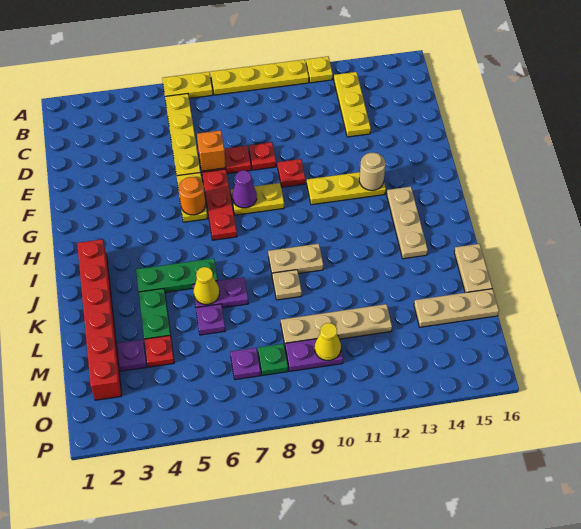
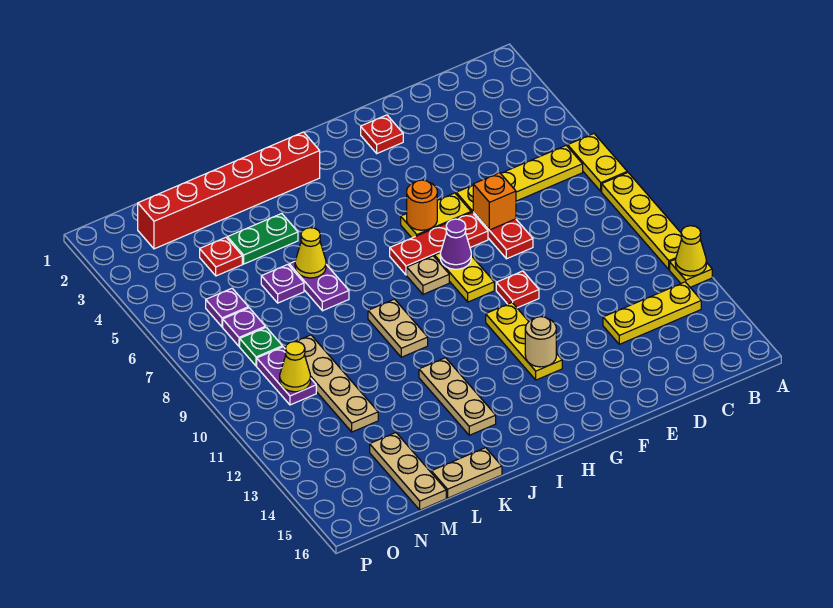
none -> yellow cone A12 level 2
red plate E9 level 1 -> red plate F2 level 1
tan plate H14:J14 level 1 -> tan plate J12:J14 level 1
green plate J4:J6 level 1 -> none
tan plate K9 level 1 -> tan plate H8 level 1
purple plate M3 level 1 -> purple plate N6 level 1

